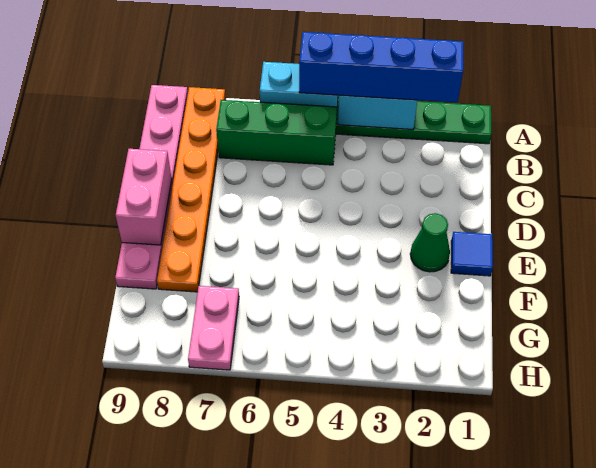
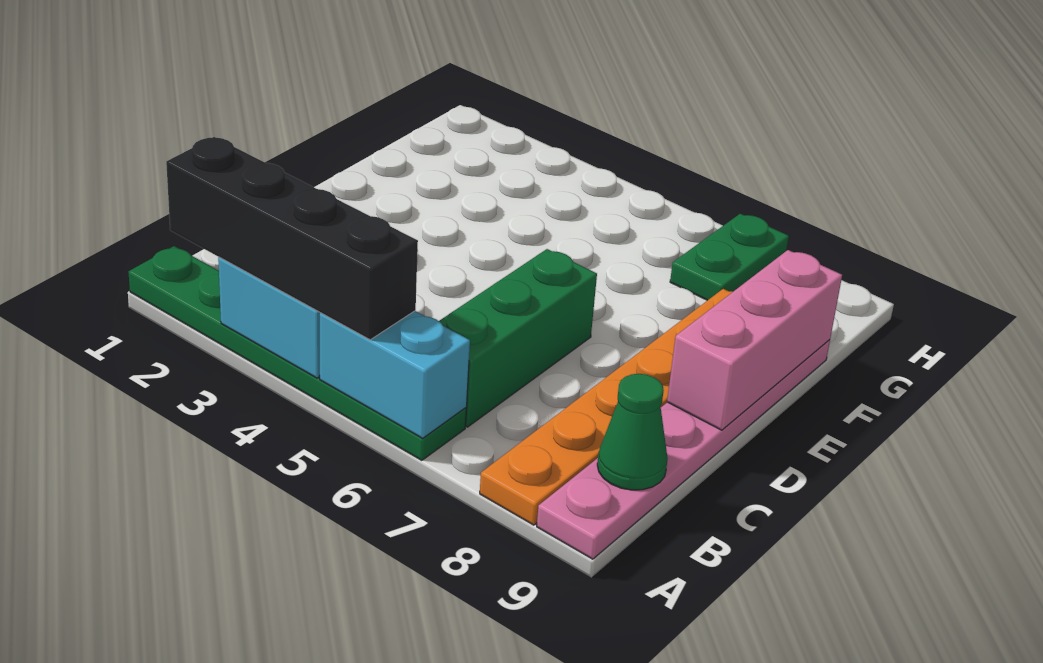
blue brick A2:A5 level 3 -> black brick A2:A5 level 3
green brick B5:B7 level 1 -> green brick B6:D6 level 1
pink brick D9:E9 level 2 -> pink brick D9:F9 level 2
blue tile E1 level 1 -> none
green cone E2 level 1 -> green cone B9 level 2
pink plate G7:H7 level 1 -> green plate G7:H7 level 1

